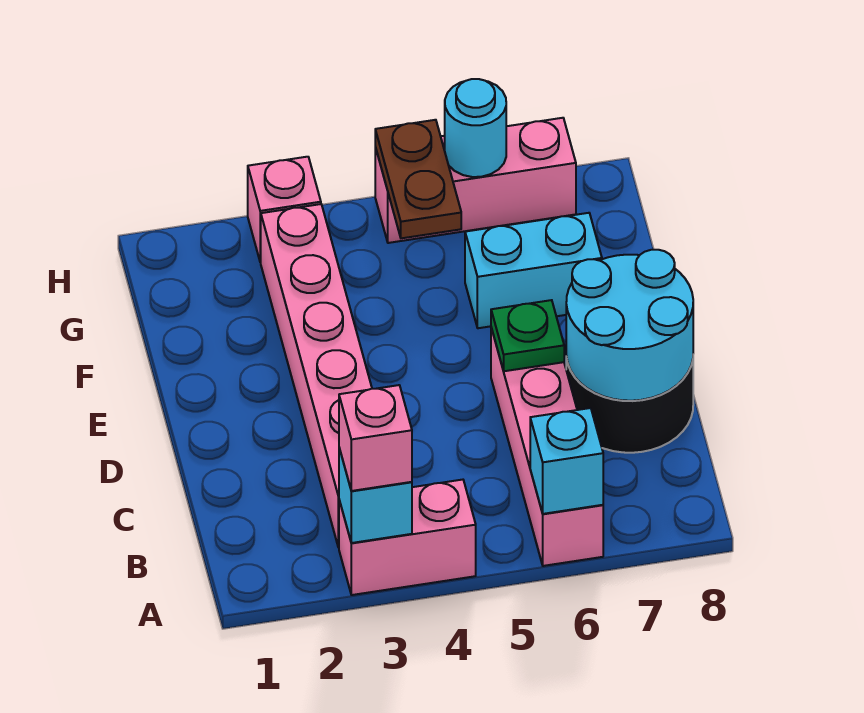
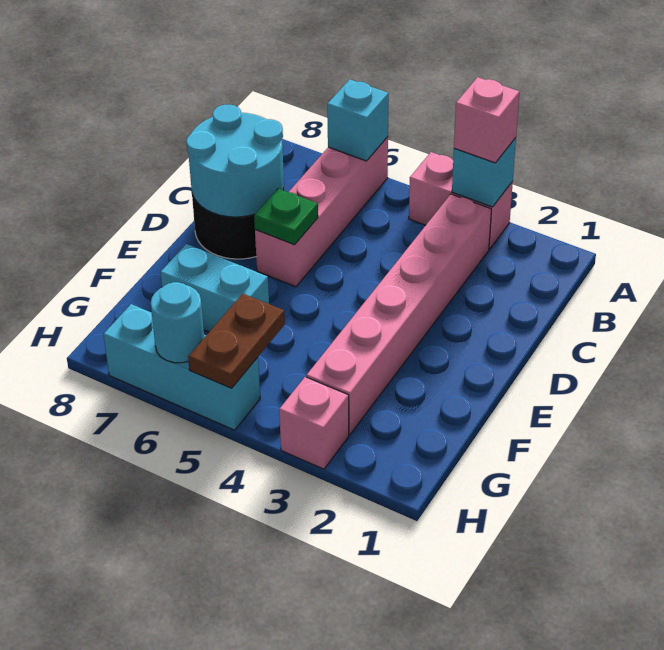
pink brick H5:H7 level 1 -> cyan brick H5:H7 level 1

